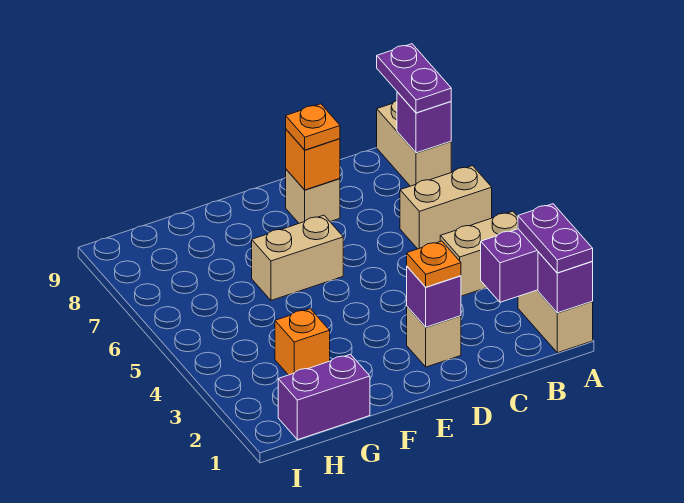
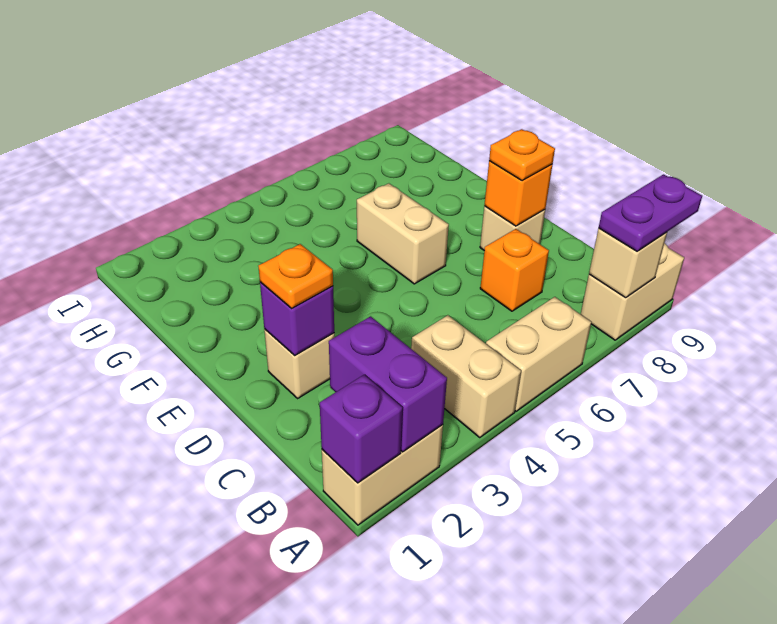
purple plate A1:A2 level 3 -> none
tan brick A6:B6 level 1 -> tan brick A5:A6 level 1
purple brick A8 level 2 -> tan brick A8 level 2
purple brick G1:H1 level 1 -> none
orange brick G3 level 1 -> orange brick C7 level 1

